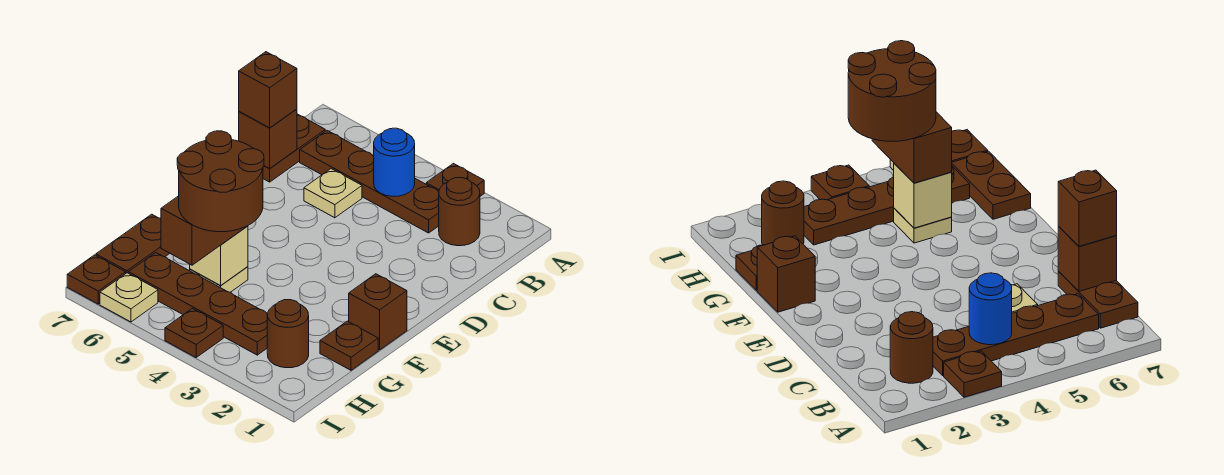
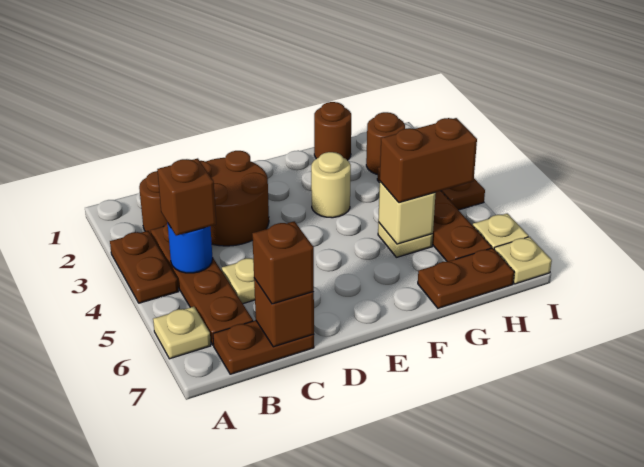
brown plate A3 level 1 -> brown plate A3:A4 level 1
none -> tan plate A6 level 1
brown brick F1 level 1 -> brown brick B4 level 3
none -> tan round brick F3 level 1
brown plate G1 level 1 -> brown round brick G1 level 1
brown round brick G4:H5 level 4 -> brown round brick C2:D3 level 1
brown plate I7 level 1 -> tan plate I7 level 1

